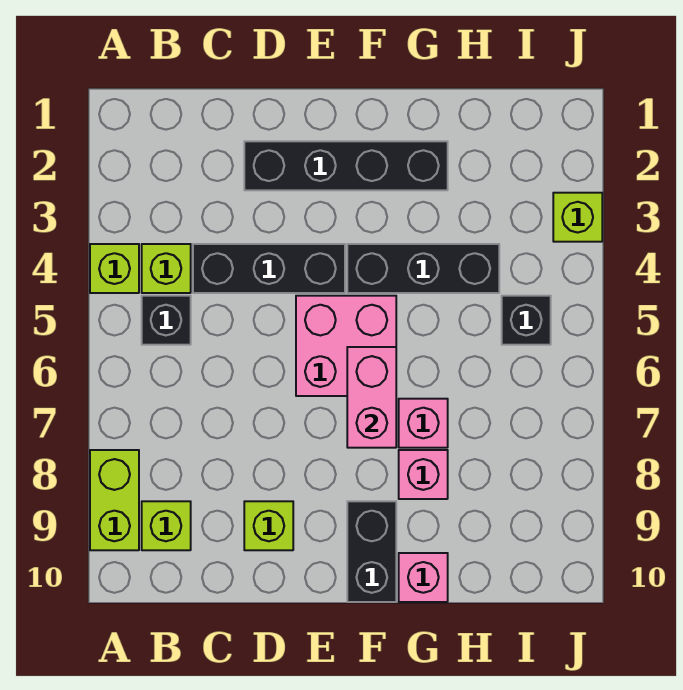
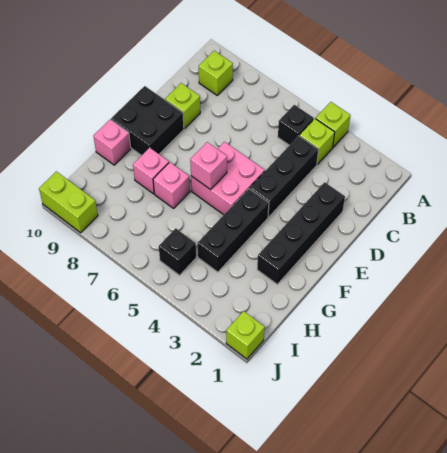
lime brick A8:A9 level 1 -> lime brick J9:J10 level 1
pink brick F6:F7 level 2 -> pink brick F6 level 2
black brick F9:F10 level 1 -> black brick E9:F10 level 1
lime brick J3 level 1 -> lime brick J1 level 1

